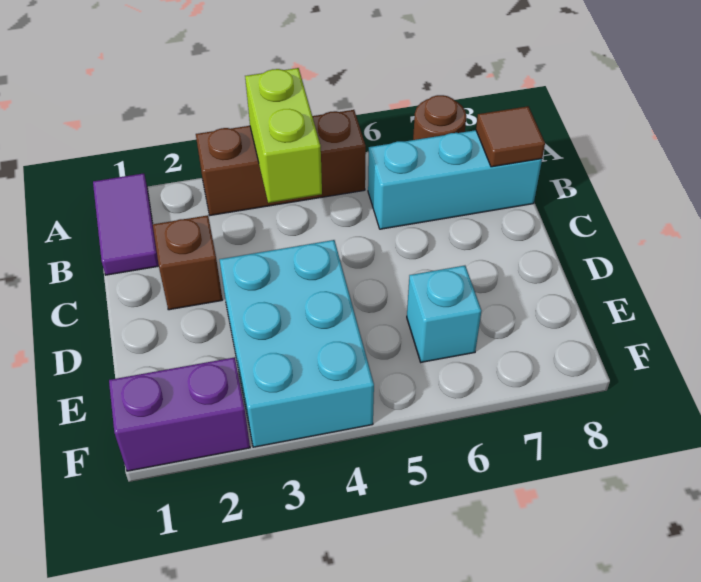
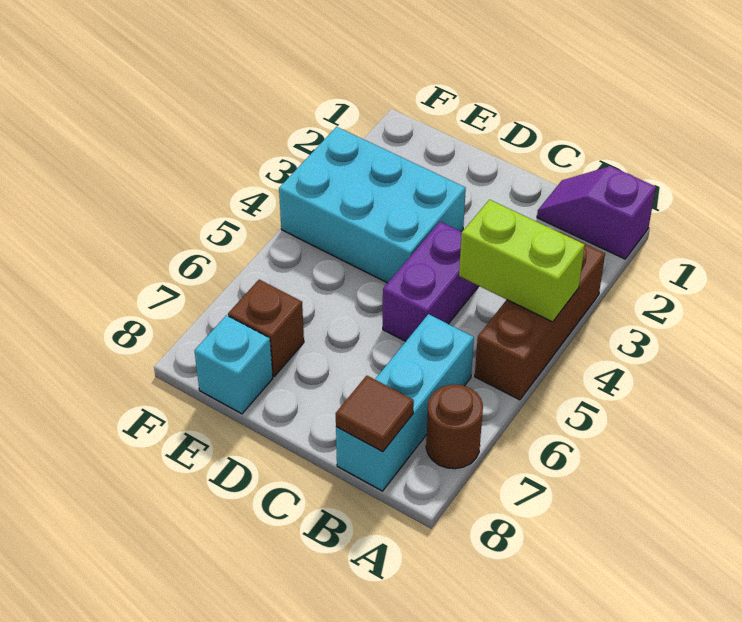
purple tile A1:B1 level 1 -> purple slope A1:B1 level 1 top A
brown brick C2 level 1 -> brown brick E7 level 1
cyan brick E6 level 1 -> cyan brick E8 level 1
purple brick F1:F2 level 1 -> purple brick C4:C5 level 1

